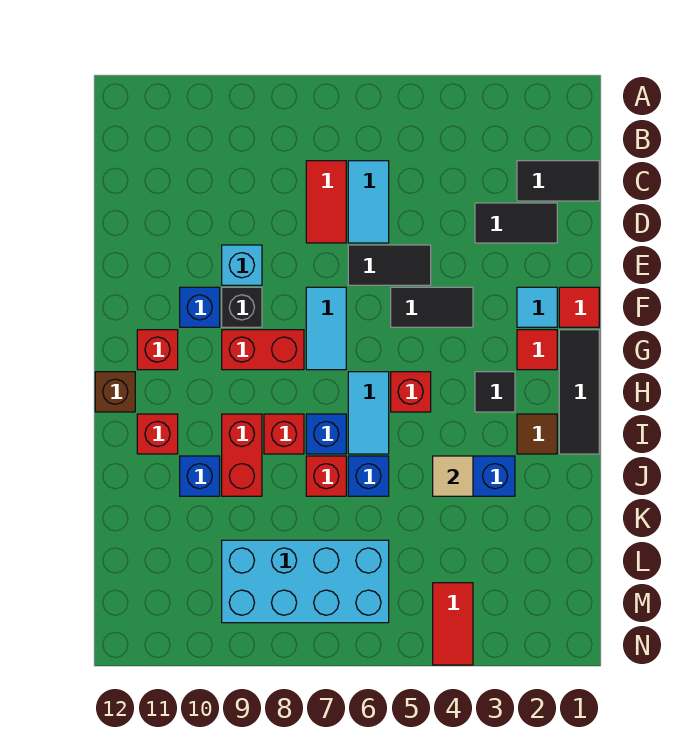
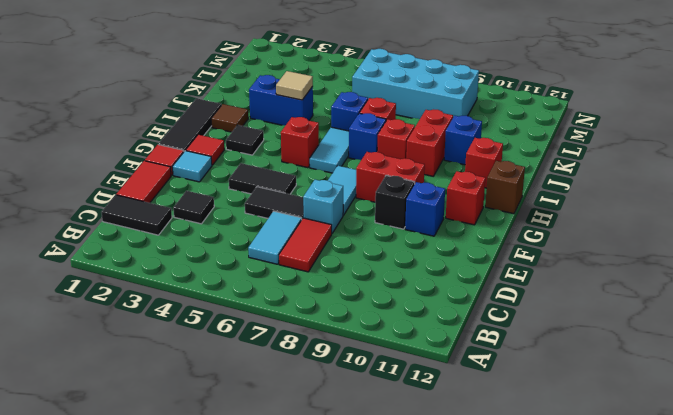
black tile D2:D3 level 1 -> black tile D3 level 1
cyan brick E9 level 1 -> cyan brick E7 level 1
red tile M4:N4 level 1 -> red tile D1:E1 level 1

